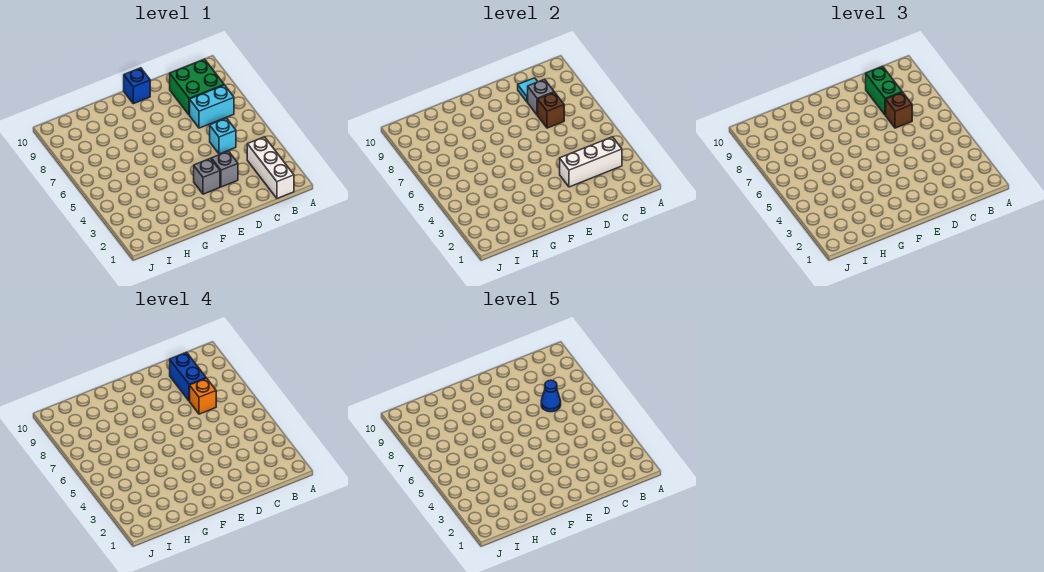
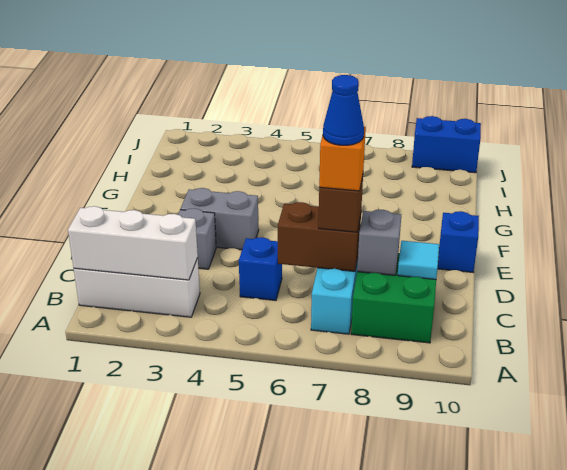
white brick B3:D3 level 2 -> white brick B1:B3 level 2
cyan brick C5 level 1 -> blue brick C5 level 1
brown brick C7 level 2 -> brown brick C6:C7 level 2
green brick C8:C9 level 3 -> none
blue brick C8:C9 level 4 -> blue brick J9:J10 level 1
grey brick E3 level 1 -> grey brick E3:E4 level 1

